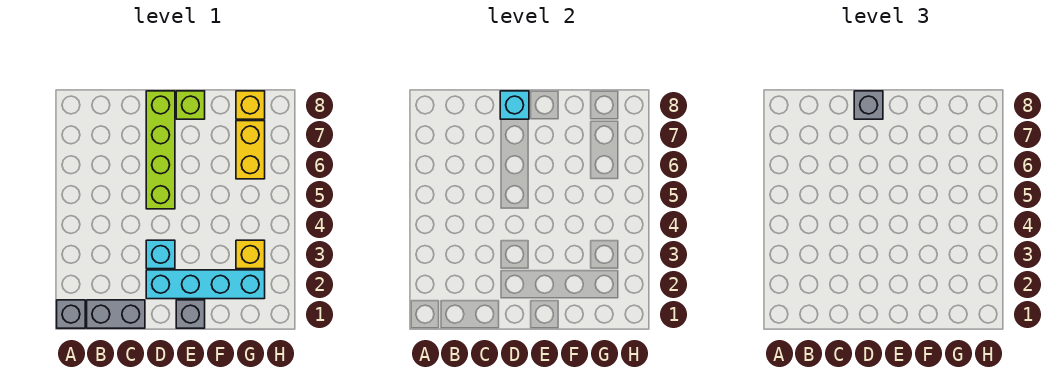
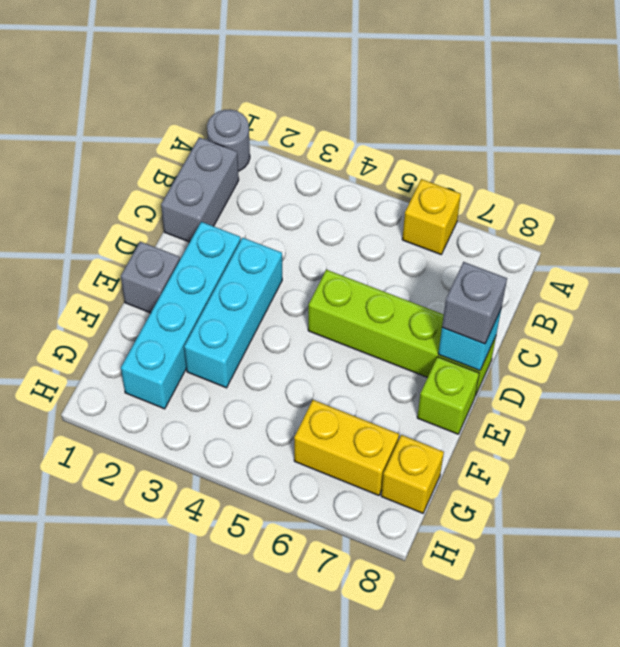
grey brick A1 level 1 -> grey round brick A1 level 1
cyan brick D3 level 1 -> cyan brick D3:F3 level 1
yellow brick G3 level 1 -> yellow brick A6 level 1

